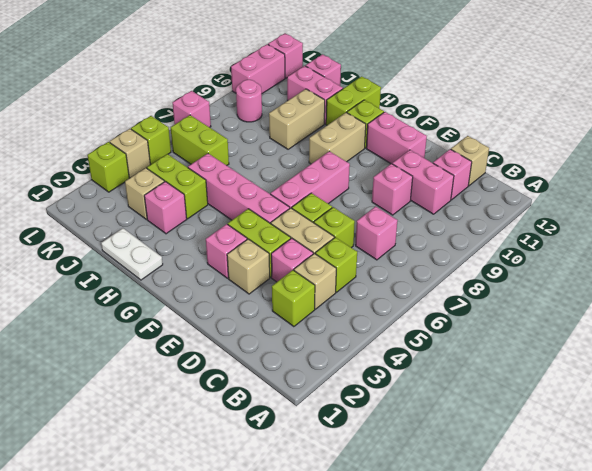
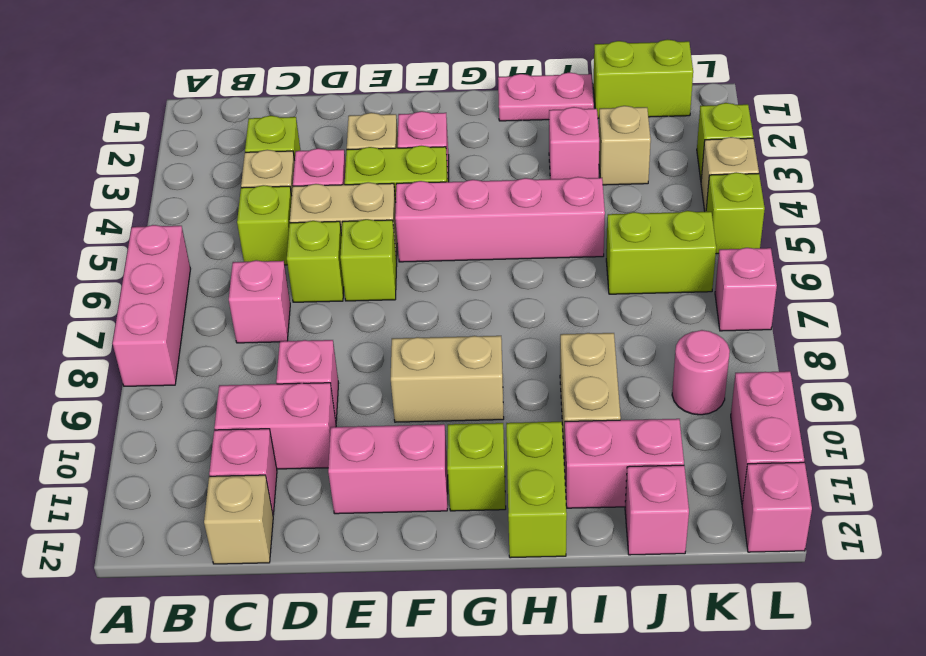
pink brick F6:F8 level 1 -> pink brick A6:A8 level 1
tan brick G9:G10 level 1 -> tan brick F9:G9 level 1
white plate H1:I1 level 1 -> pink plate H1:I1 level 1
lime brick I4:J4 level 1 -> lime brick J1:K1 level 1

